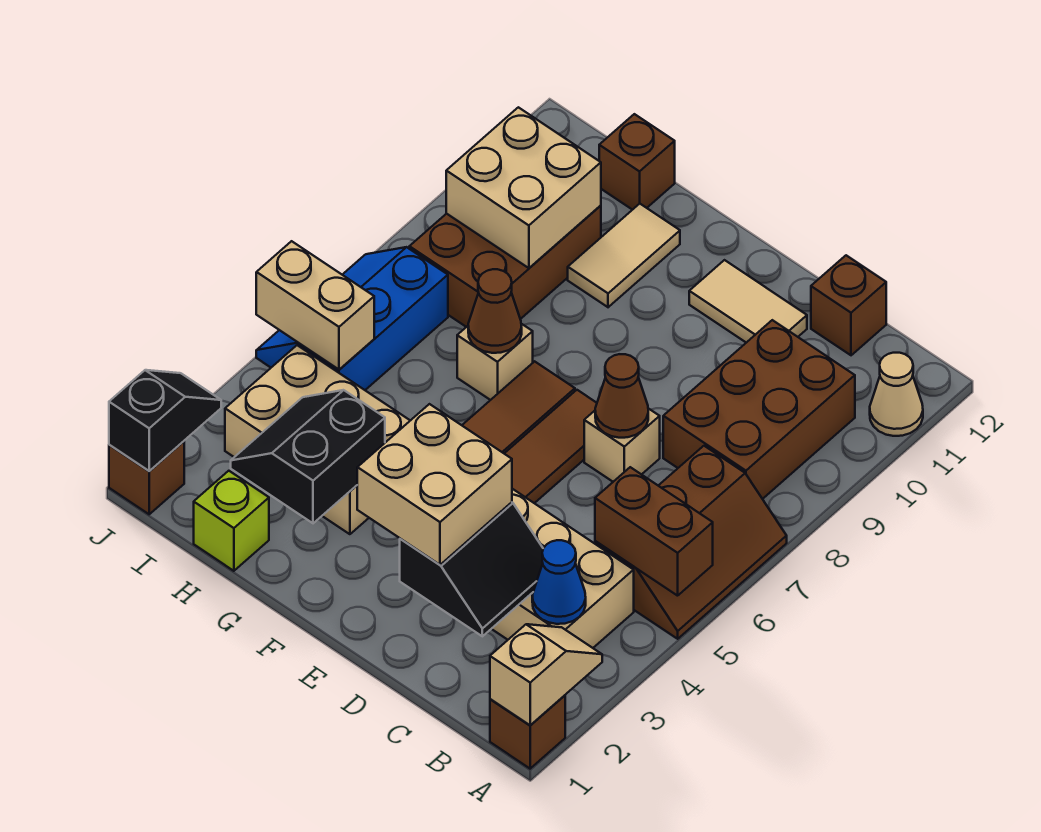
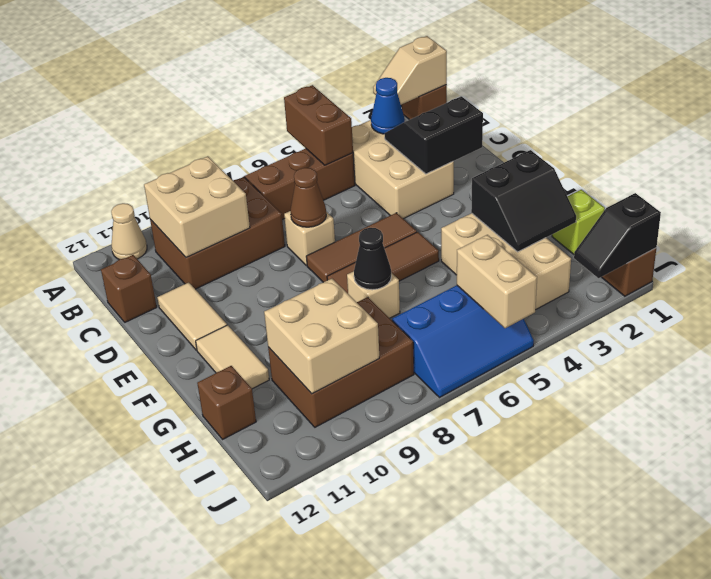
tan brick D2:E3 level 3 -> tan brick B9:C10 level 2
brown cone G7 level 2 -> black cone G7 level 2
tan tile G10:G11 level 1 -> tan tile F11:G11 level 1

